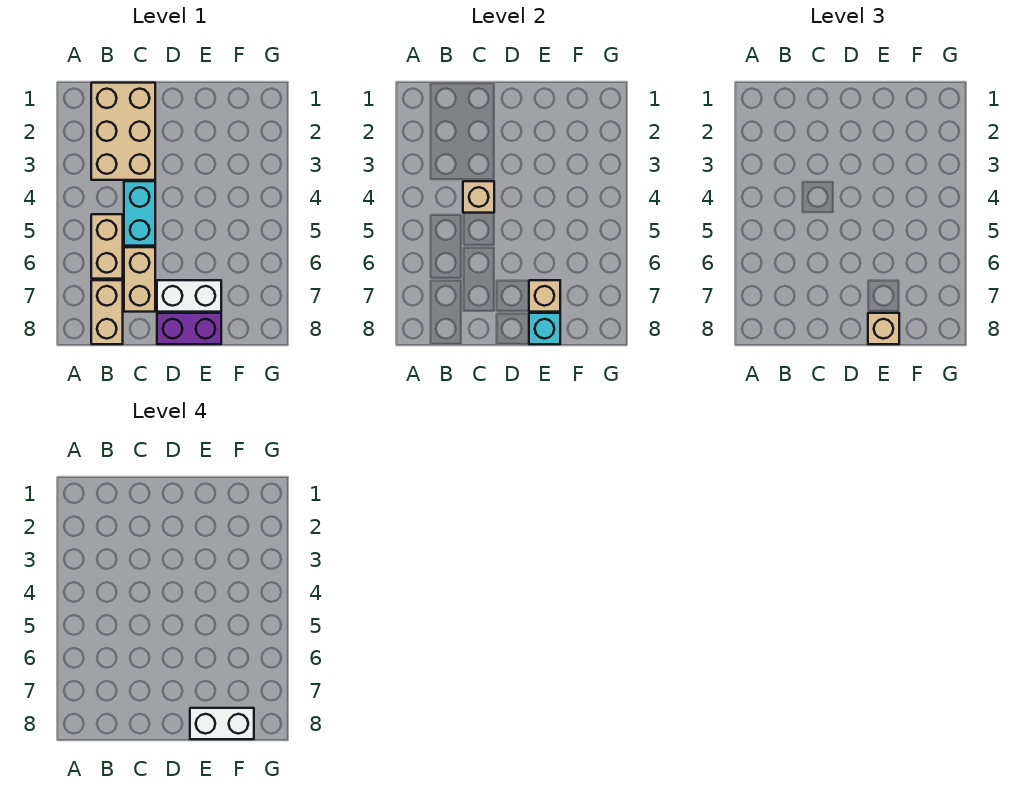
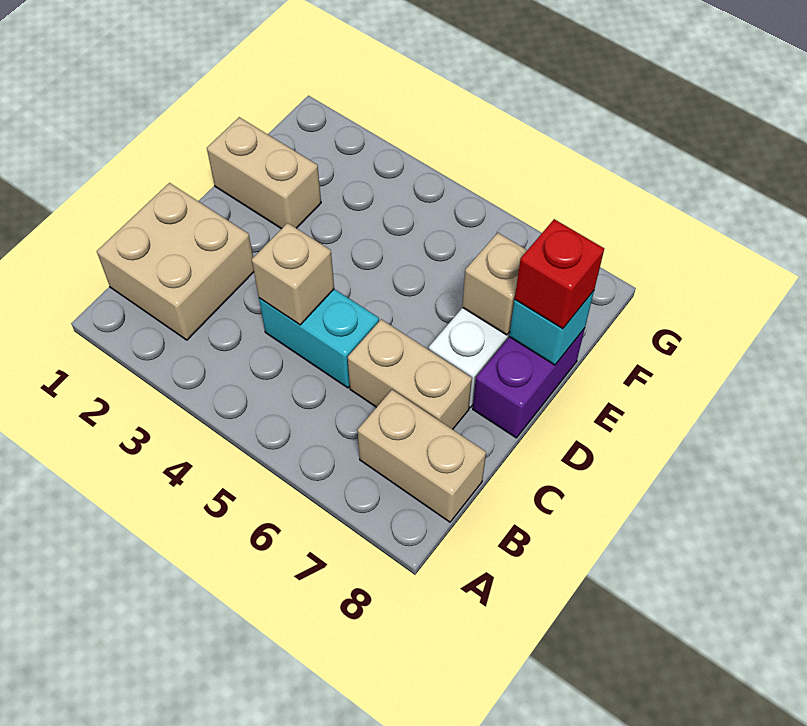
tan brick B1:C3 level 1 -> tan brick B1:C2 level 1
tan brick B5:B6 level 1 -> tan brick E1:E2 level 1
tan brick E8 level 3 -> red brick E8 level 3
white brick E8:F8 level 4 -> none

